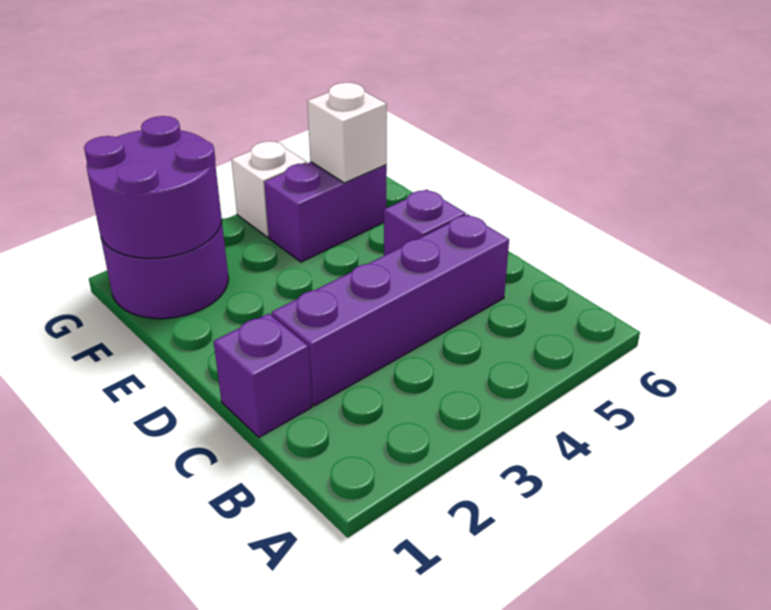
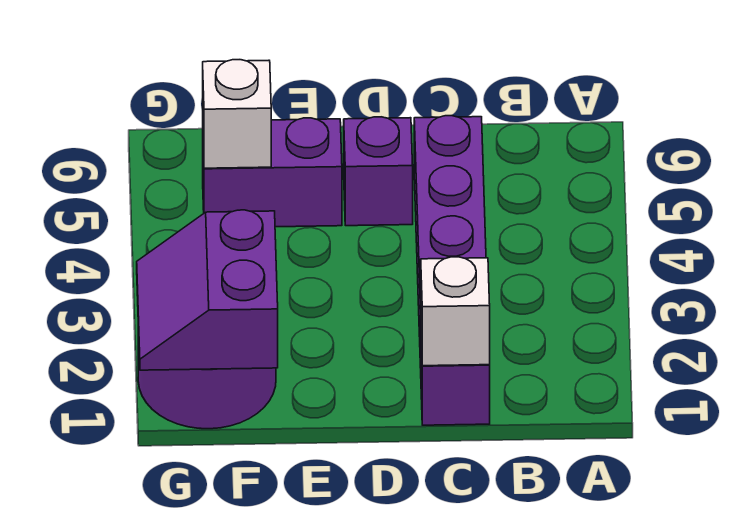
purple round brick F1:G2 level 2 -> purple slope F1:G2 level 2 top F
purple brick F4:F5 level 1 -> purple brick E5:F5 level 1
white brick G4 level 1 -> white brick C1 level 2

